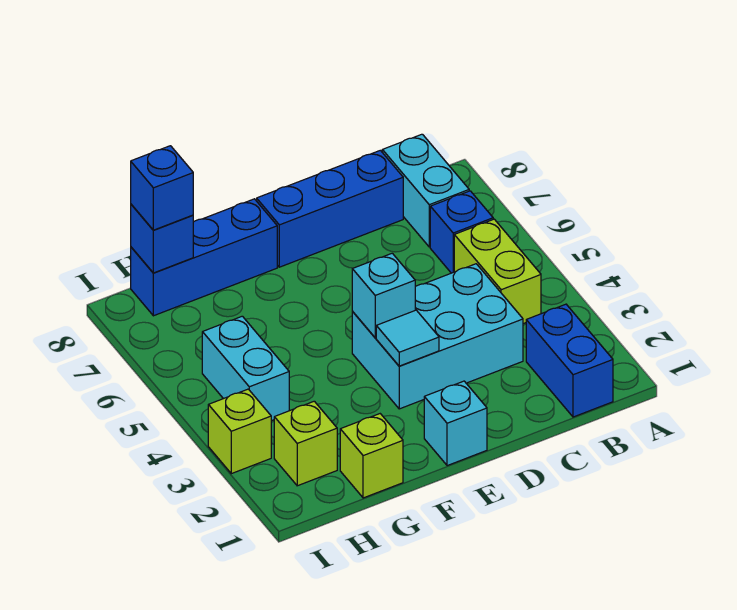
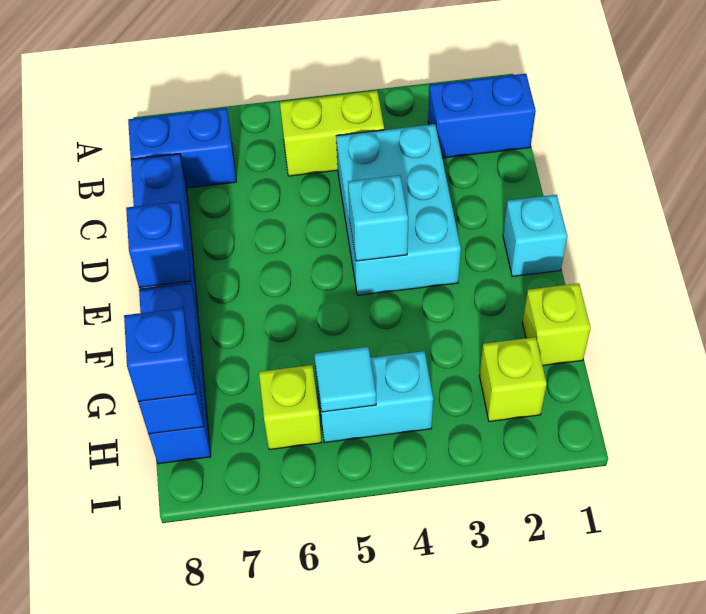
blue brick B6 level 1 -> blue brick E8 level 2
cyan brick B7:B8 level 1 -> blue brick B7:B8 level 1
cyan tile E3 level 2 -> cyan tile H5 level 2
lime brick I3 level 1 -> lime brick H6 level 1

